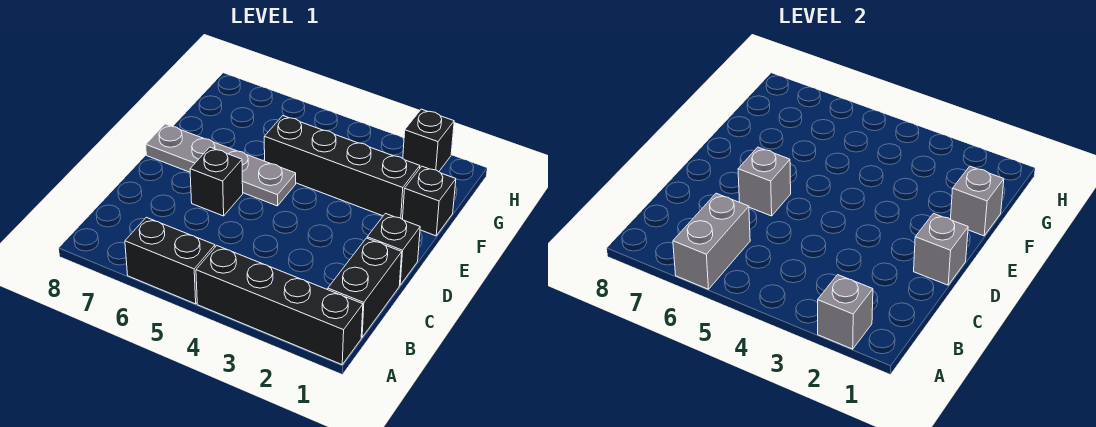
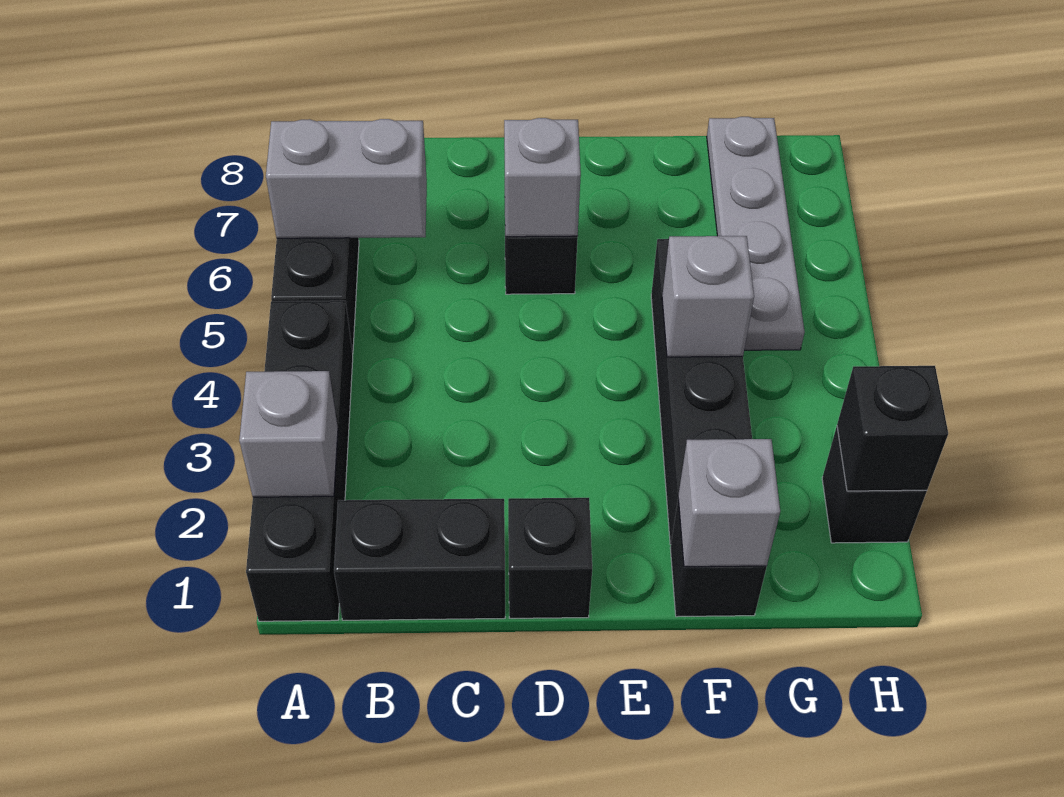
grey brick D1 level 2 -> grey brick F4 level 2
grey plate E5:E8 level 1 -> grey plate G5:G8 level 1
none -> black brick H2 level 2

